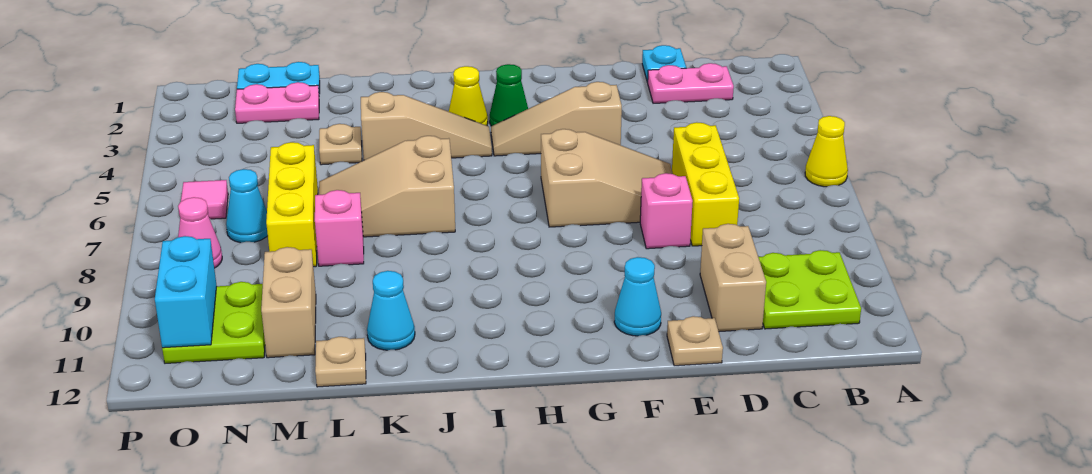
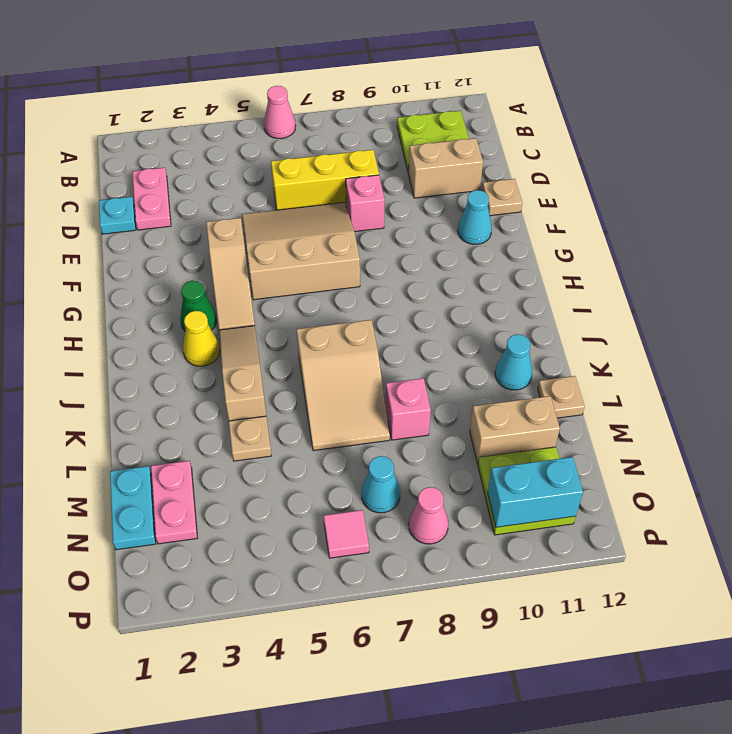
yellow cone A6 level 1 -> pink cone A6 level 1
tan slope E6:G7 level 1 top G -> tan slope E5:G7 level 1 top G
yellow brick M6:M8 level 1 -> none

